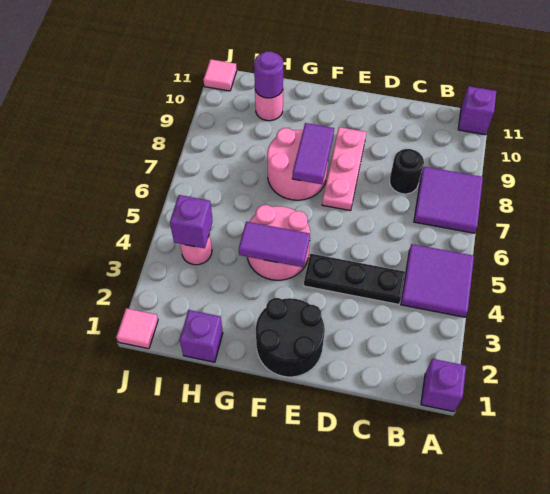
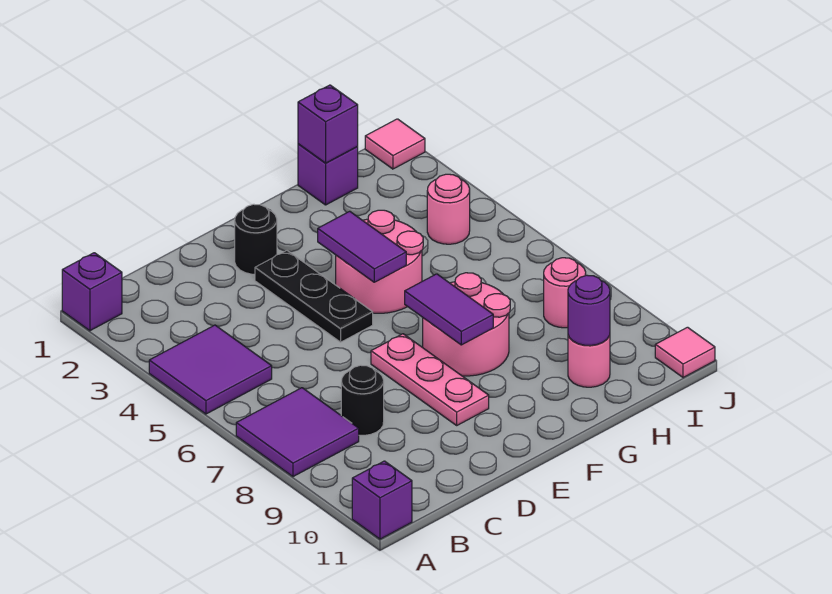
black plate C4:E4 level 1 -> black plate E3:E5 level 1
black round brick E1:F2 level 1 -> black round brick E2 level 1
purple tile F4:G4 level 2 -> purple tile F4:F5 level 2
purple brick I4 level 2 -> purple brick H1 level 2
none -> pink round brick I8 level 1

